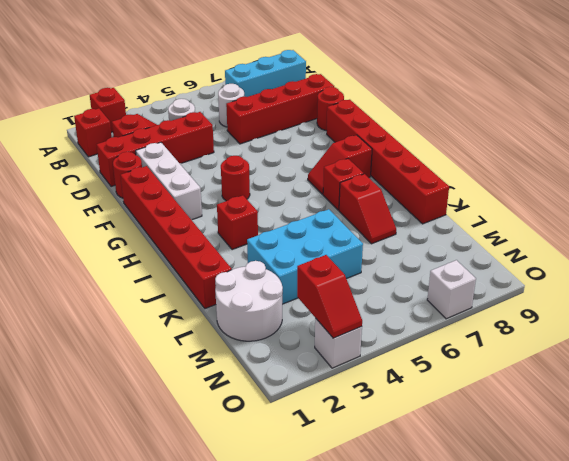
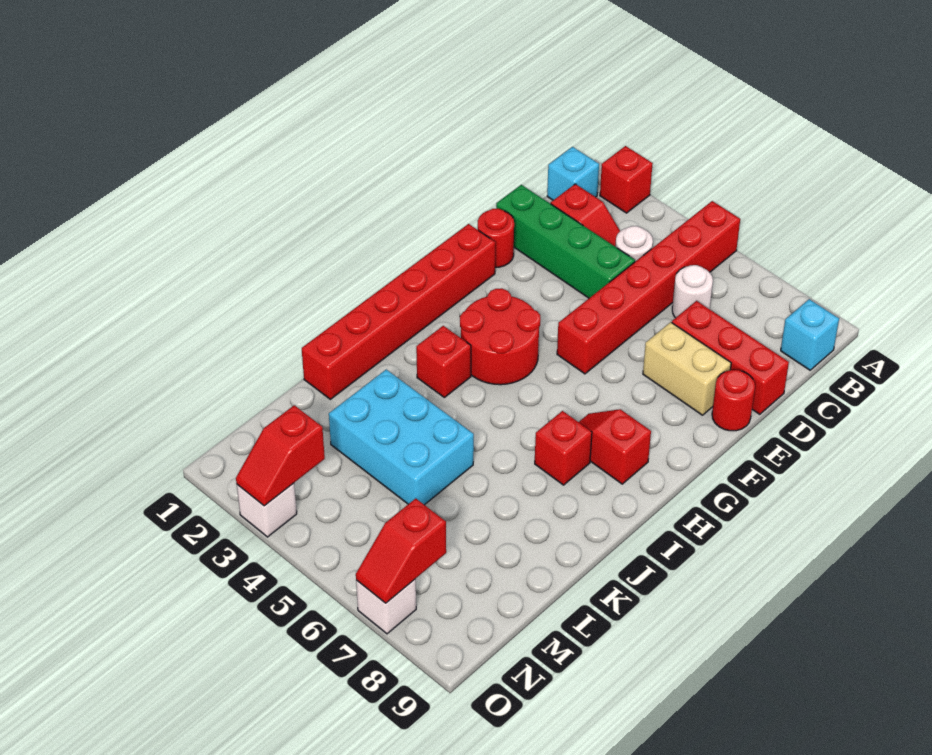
red brick B1 level 1 -> cyan brick B1 level 1
cyan brick B7:B9 level 1 -> cyan brick B9 level 1
red brick D1:D4 level 1 -> green brick D1:D4 level 1
red brick D6:D9 level 1 -> red brick D7:D9 level 1
white brick E2:G2 level 1 -> none
none -> tan brick E7:E8 level 1
red brick F9:K9 level 1 -> red brick A5:F5 level 1
red round brick G4 level 1 -> red round brick G3:H4 level 1
red slope J7:K7 level 1 top J -> red slope N7:O7 level 2 top N
white round brick L1:M2 level 1 -> none

